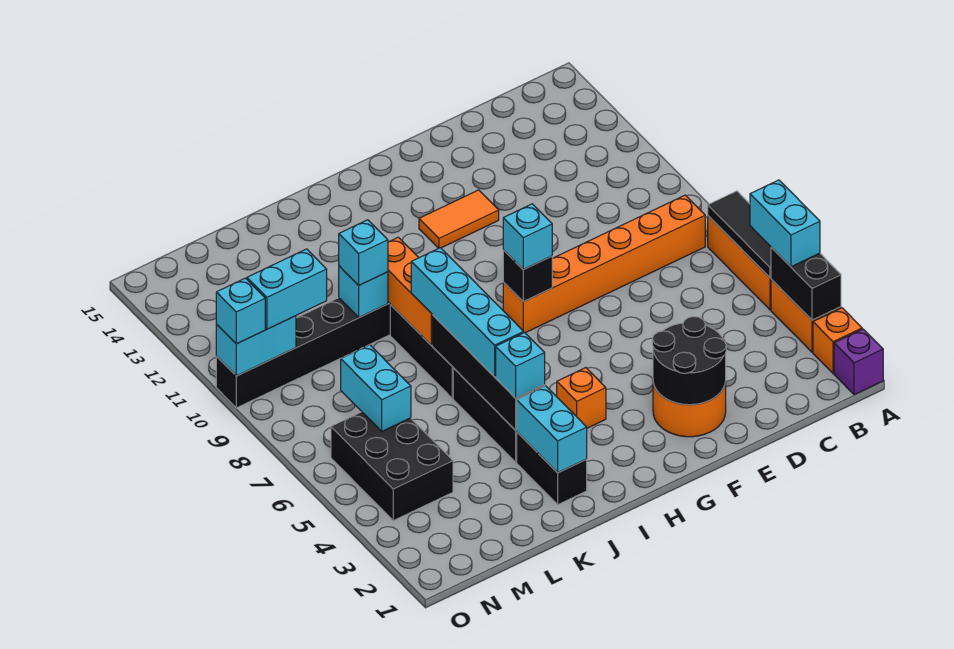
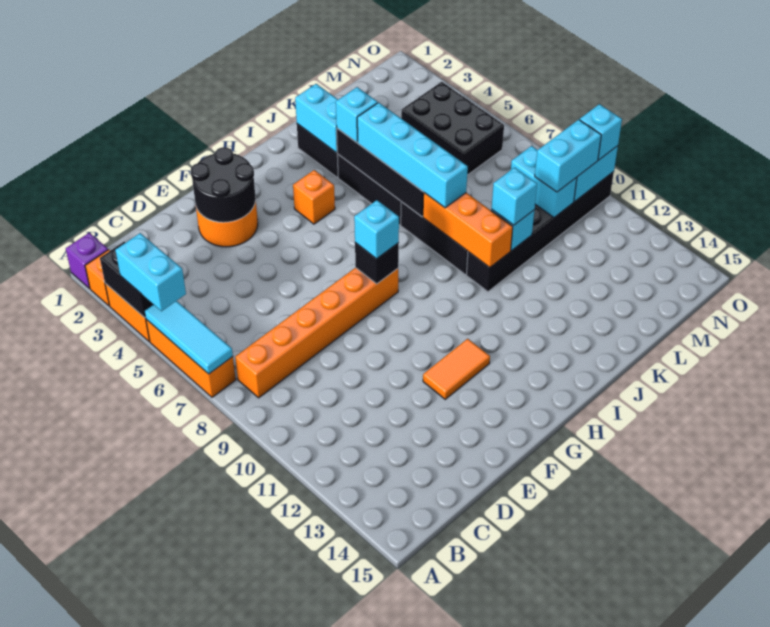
black tile A5:A7 level 2 -> cyan tile A5:A7 level 2
cyan brick M6:M7 level 2 -> cyan brick M9:M10 level 2

